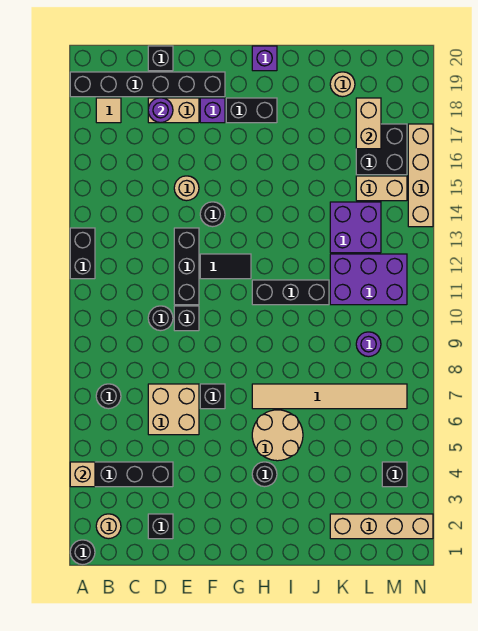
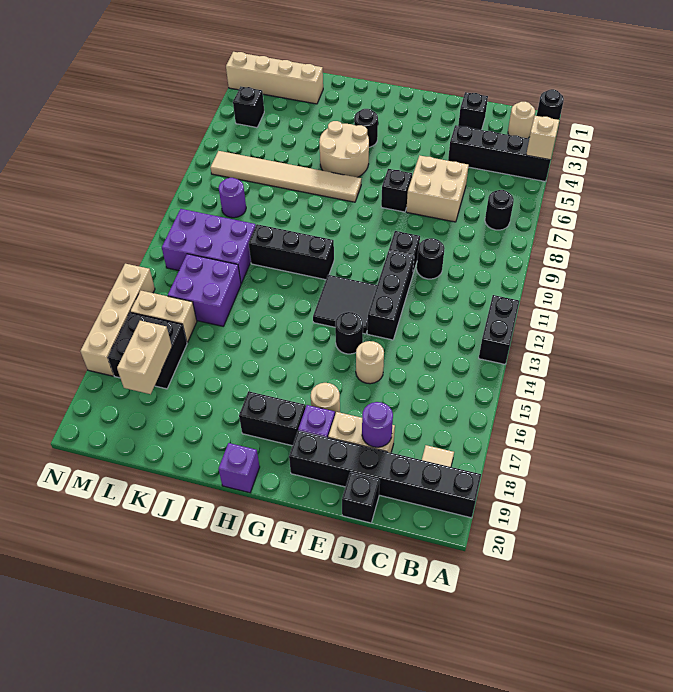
black tile F12:G12 level 1 -> black tile F12:G13 level 1
tan round brick K19 level 1 -> tan round brick F17 level 1

